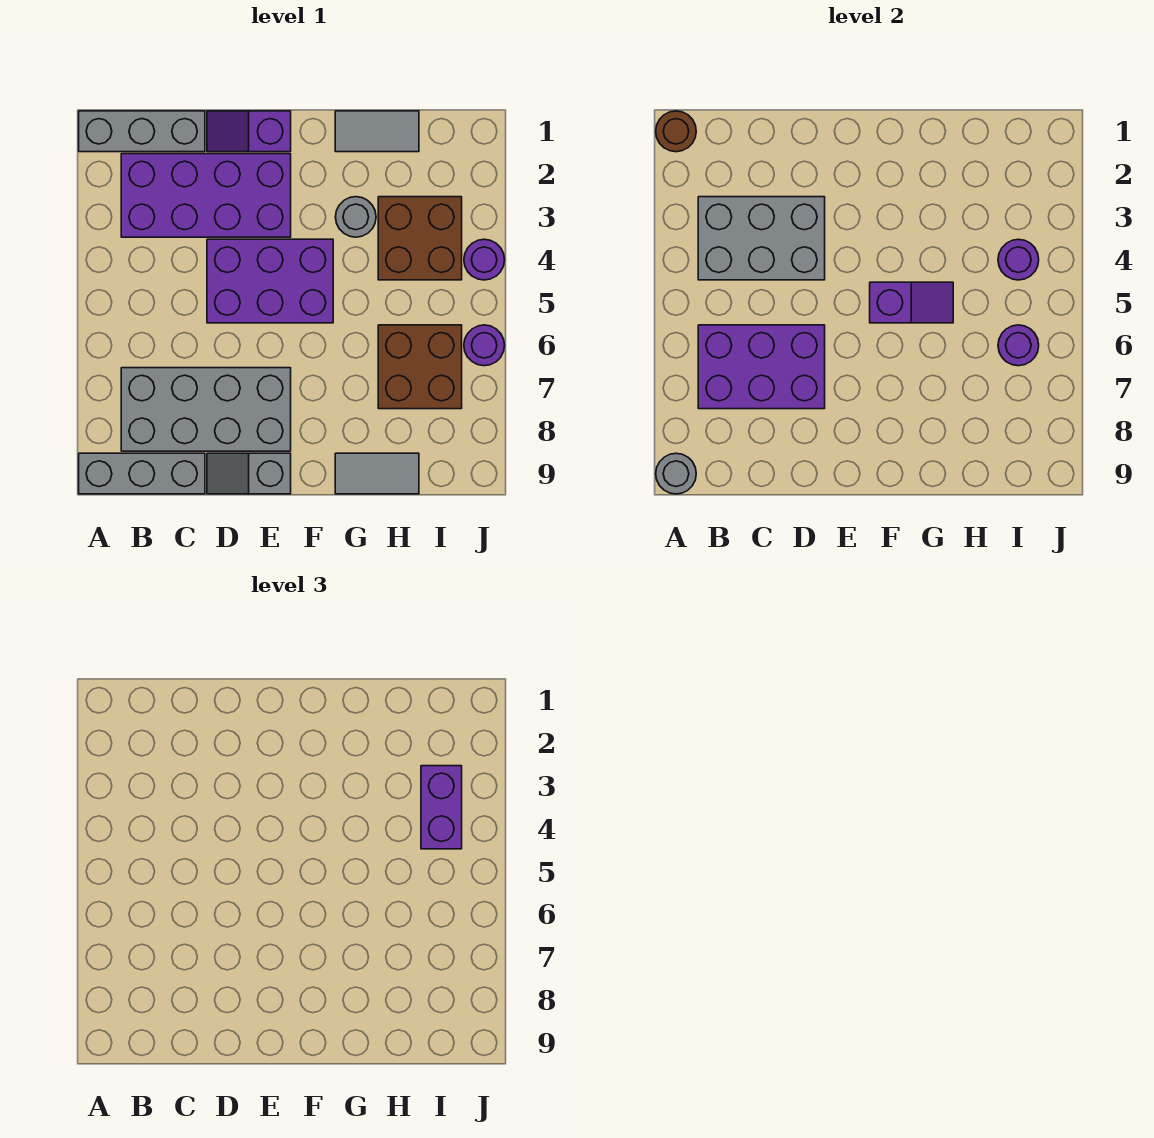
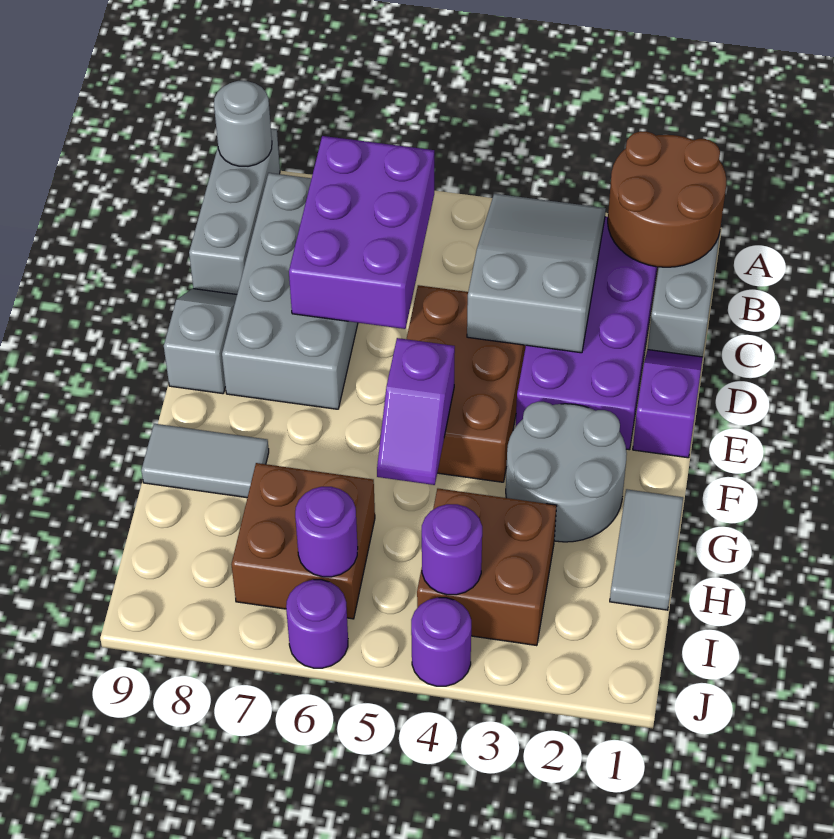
brown round brick A1 level 2 -> brown round brick A1:B2 level 2
grey brick B3:D4 level 2 -> grey slope B3:D4 level 2 top D
purple brick D4:F5 level 1 -> brown brick D4:F5 level 1
grey round brick G3 level 1 -> grey round brick F2:G3 level 1
grey tile G9:H9 level 1 -> grey tile G8:G9 level 1
purple brick I3:I4 level 3 -> none

